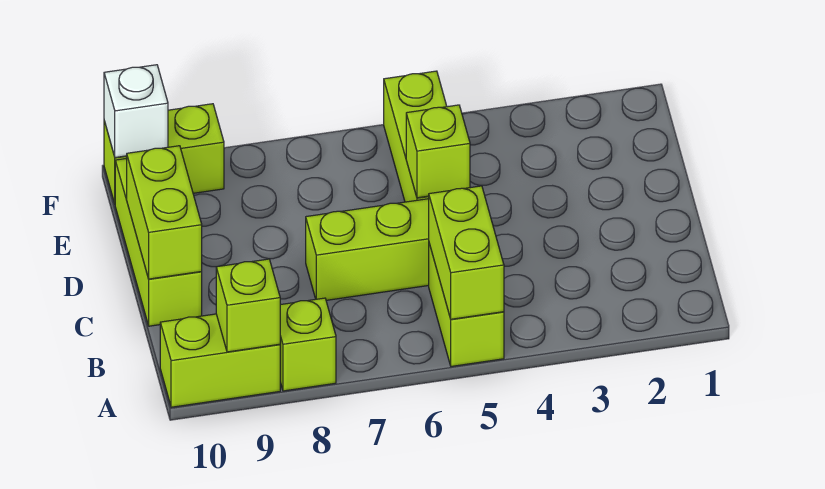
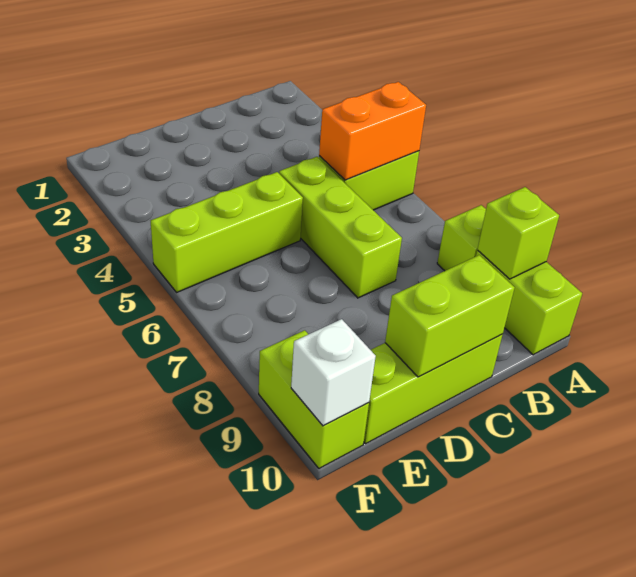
lime brick A5:B5 level 2 -> orange brick A5:B5 level 2
lime brick D5 level 2 -> none

